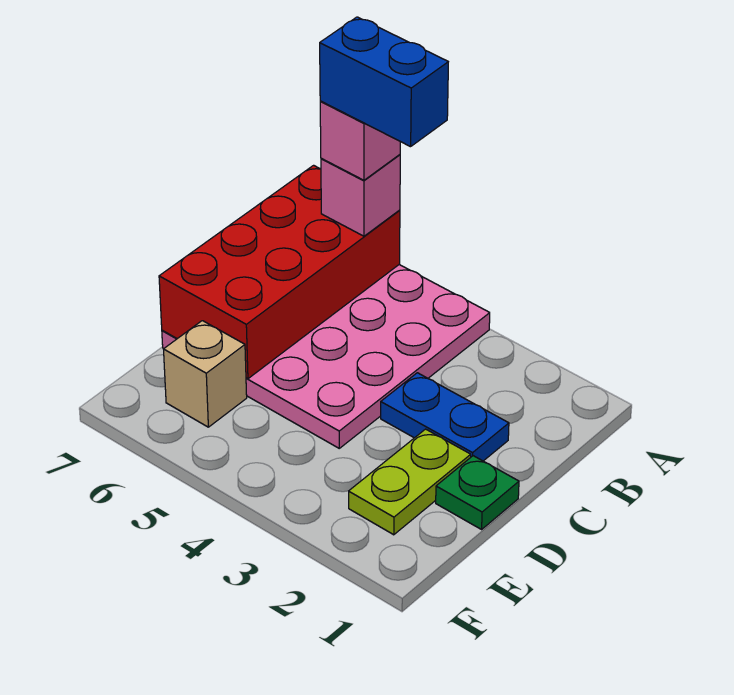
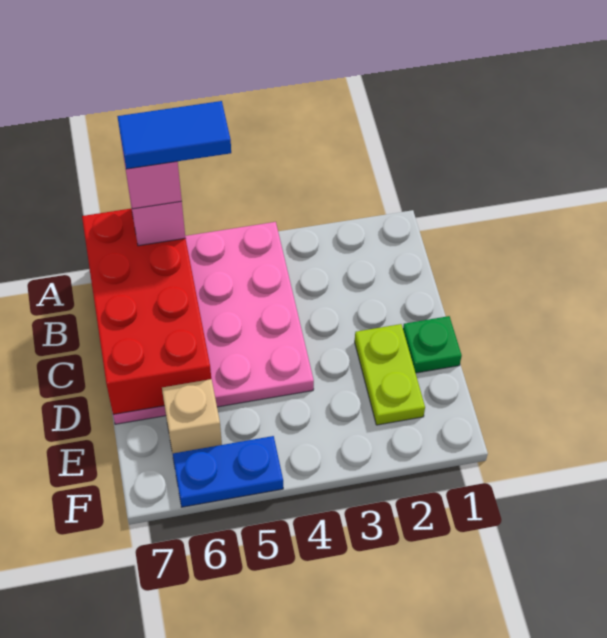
blue brick A5:A6 level 5 -> blue tile A5:A6 level 5
blue plate C2:C3 level 1 -> blue plate F5:F6 level 1

